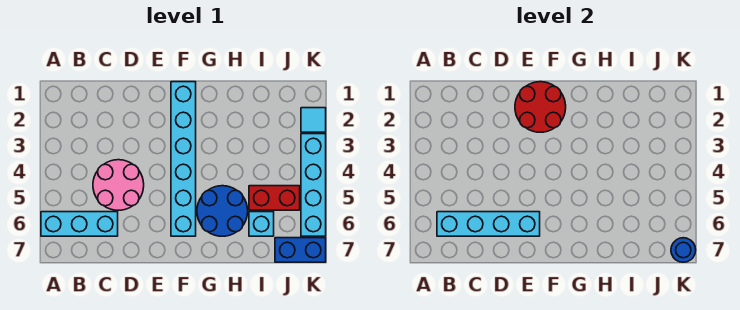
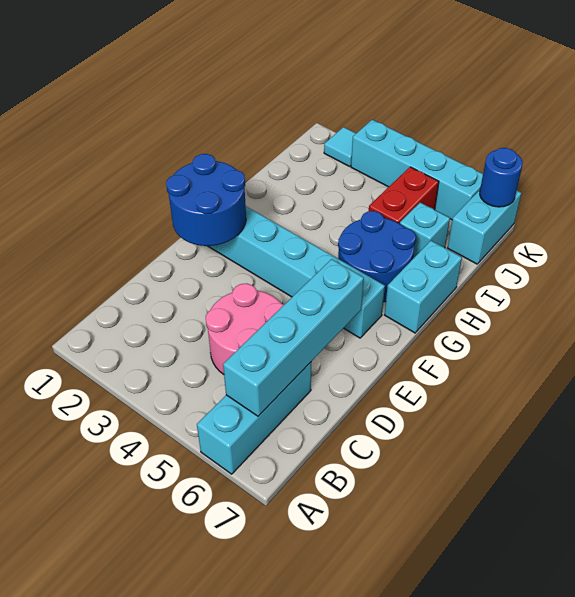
red round brick E1:F2 level 2 -> blue round brick E1:F2 level 2
none -> cyan brick G7:H7 level 1
blue brick J7:K7 level 1 -> cyan brick J7:K7 level 1

